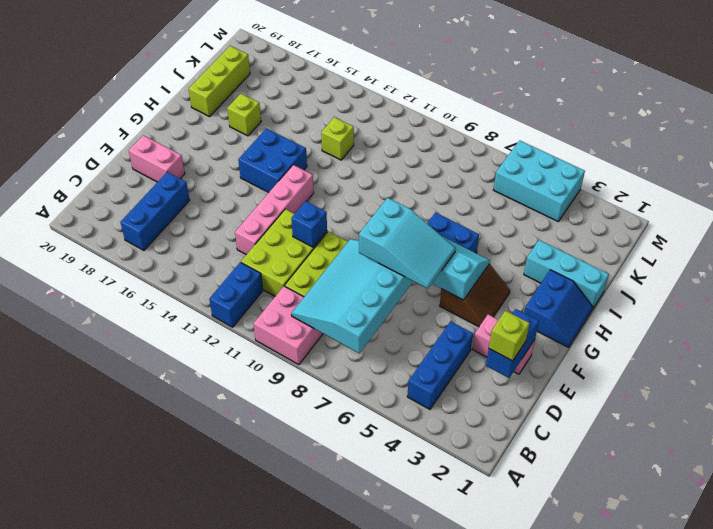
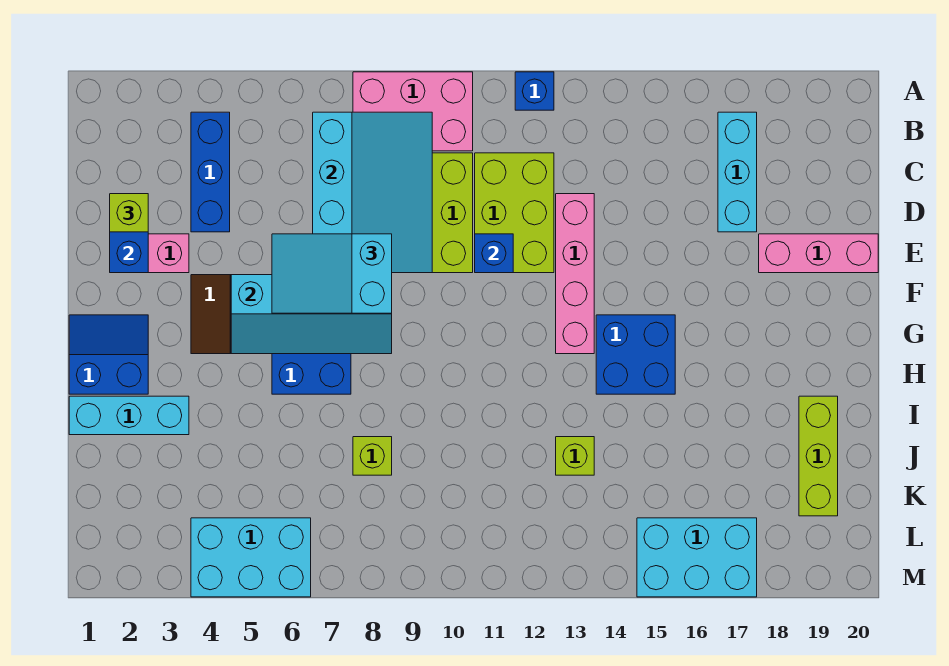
pink brick A9:B10 level 1 -> pink brick A8:B10 level 1
blue brick A12:B12 level 1 -> blue brick A12 level 1
blue brick B17:D17 level 1 -> cyan brick B17:D17 level 1
pink brick E18:E19 level 1 -> pink brick E18:E20 level 1
blue slope G1:H2 level 1 top 2 -> blue slope G1:H2 level 1 top H
lime brick I17 level 1 -> lime brick J8 level 1
none -> cyan brick L15:M17 level 1

